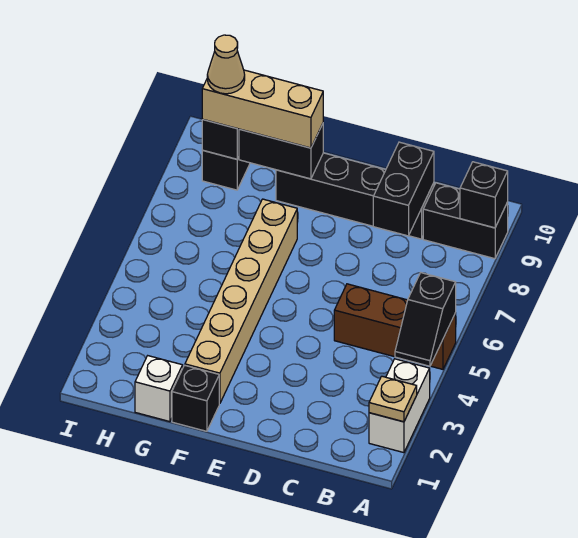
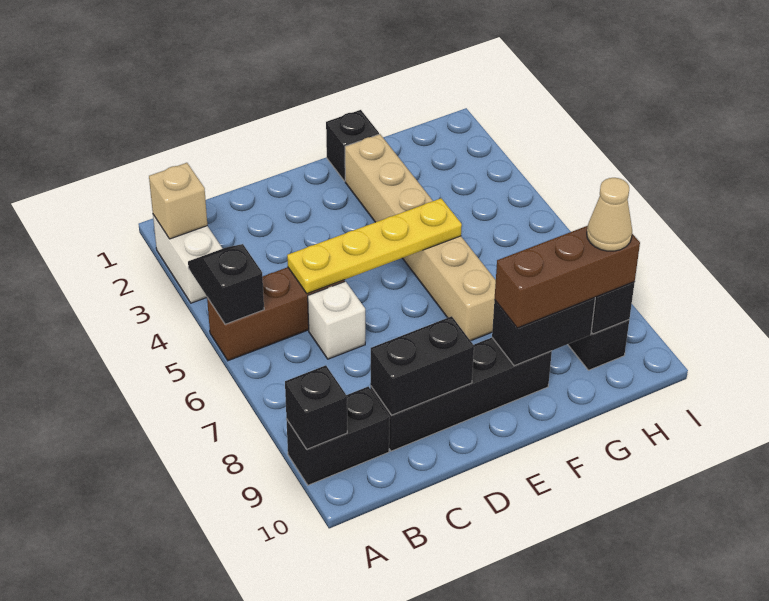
tan plate A2 level 2 -> tan brick A2 level 2
none -> yellow plate C5:F5 level 2
black brick C8:C9 level 2 -> black brick C9:D9 level 2
tan brick F9:H9 level 3 -> brown brick F9:H9 level 3
white brick G1 level 1 -> white brick C6 level 1

